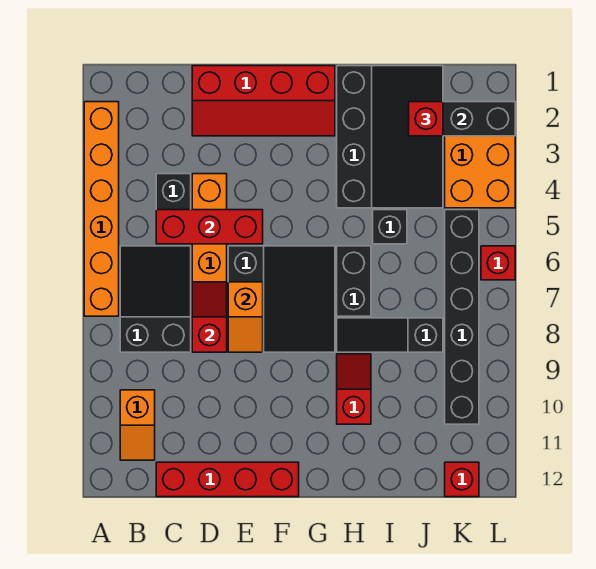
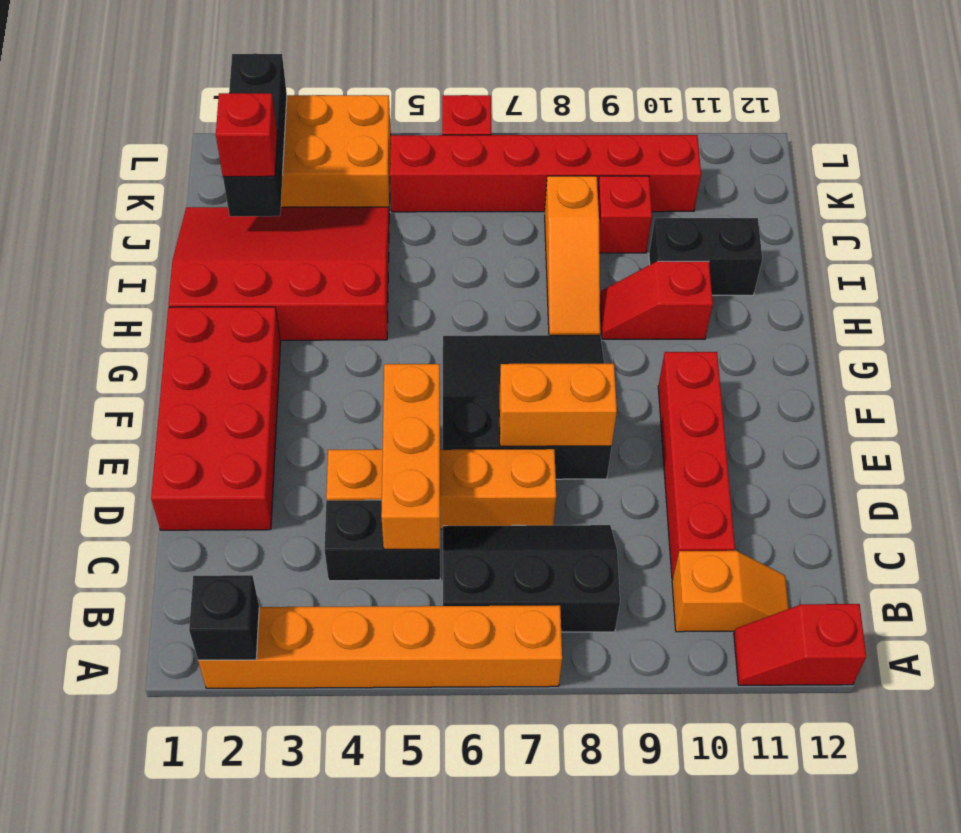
black slope B6:C8 level 1 top 8 -> black slope B6:C8 level 1 top B
red brick C5:E5 level 2 -> orange brick C5:E5 level 2
red brick C12:F12 level 1 -> red brick C10:F10 level 1
red slope D1:G2 level 1 top 1 -> red brick D1:G2 level 1
red slope D7:D8 level 2 top 8 -> red slope A11:A12 level 1 top 12
orange slope E7:E8 level 2 top 7 -> orange brick E7:E8 level 2
black slope H1:J4 level 1 top H -> red slope H1:J4 level 1 top H
black brick H6:H7 level 1 -> black brick I10:I11 level 1
black slope H8:J8 level 1 top J -> orange slope H8:J8 level 1 top J
black brick I5 level 1 -> black brick A2 level 2
black brick K5:K10 level 1 -> red brick K5:K10 level 1
red brick K12 level 1 -> red brick J9 level 1

